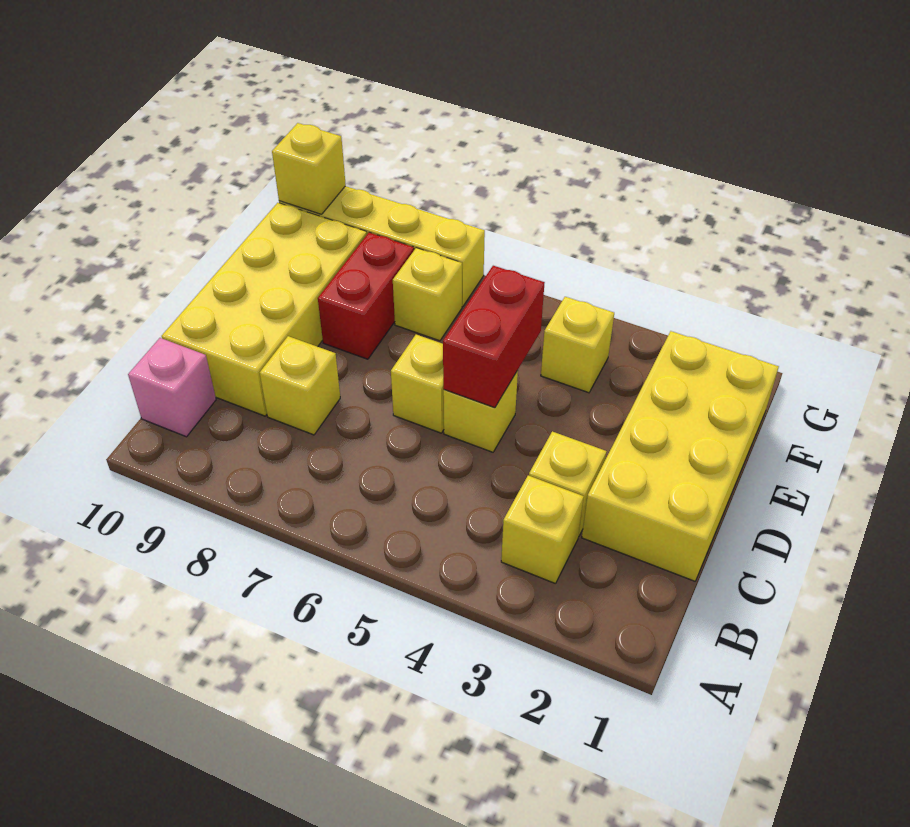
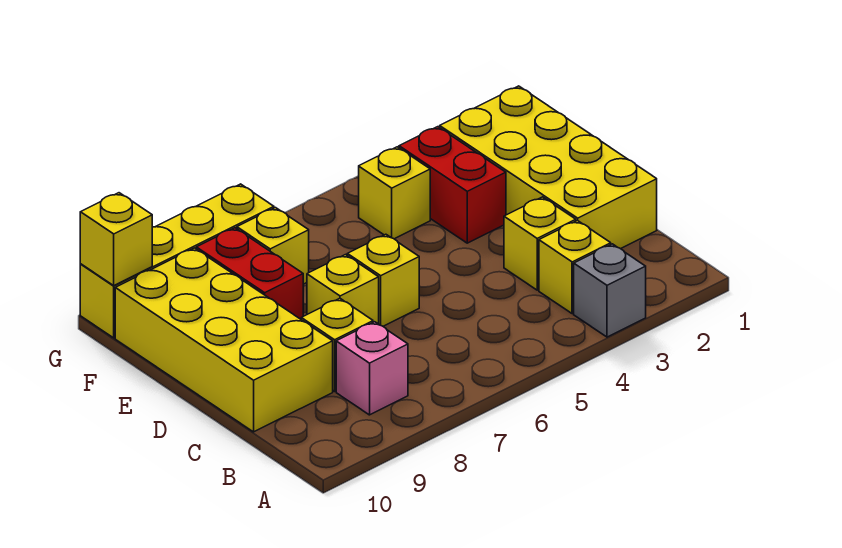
none -> grey brick A3 level 1
pink brick B10 level 1 -> pink brick B8 level 1
yellow brick D5 level 1 -> yellow brick D7 level 1
red brick D5:E5 level 2 -> red brick E3:F3 level 1

